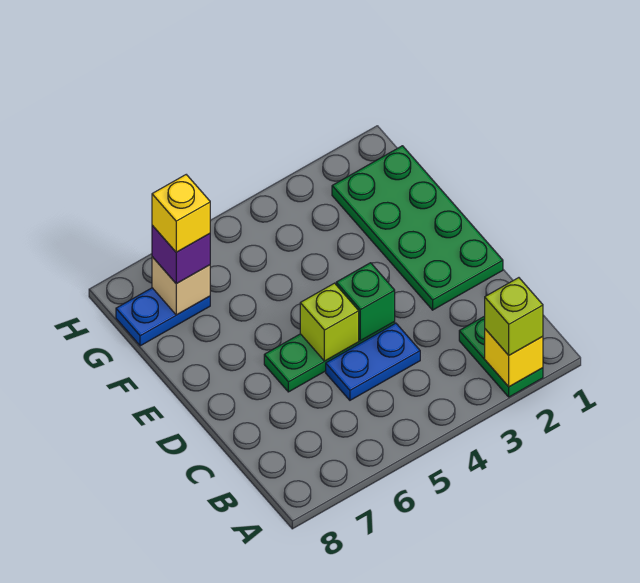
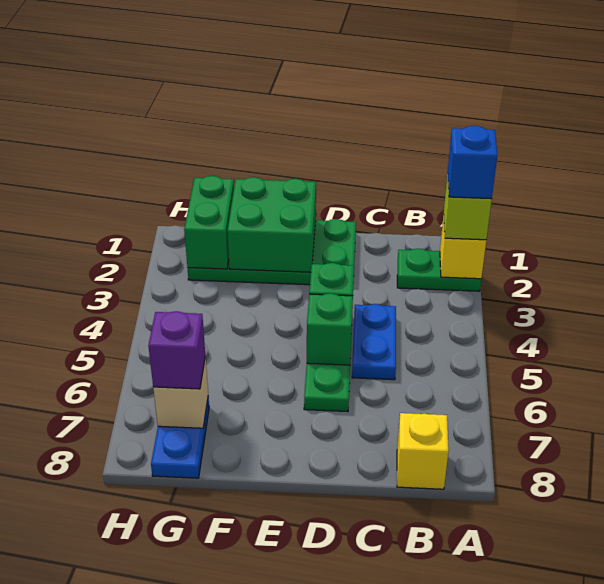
none -> blue brick A2 level 4
lime brick D5 level 2 -> green brick D5 level 2
none -> green brick E1:F2 level 2
none -> green brick G1:G2 level 2
yellow brick G7 level 4 -> yellow brick B8 level 1

